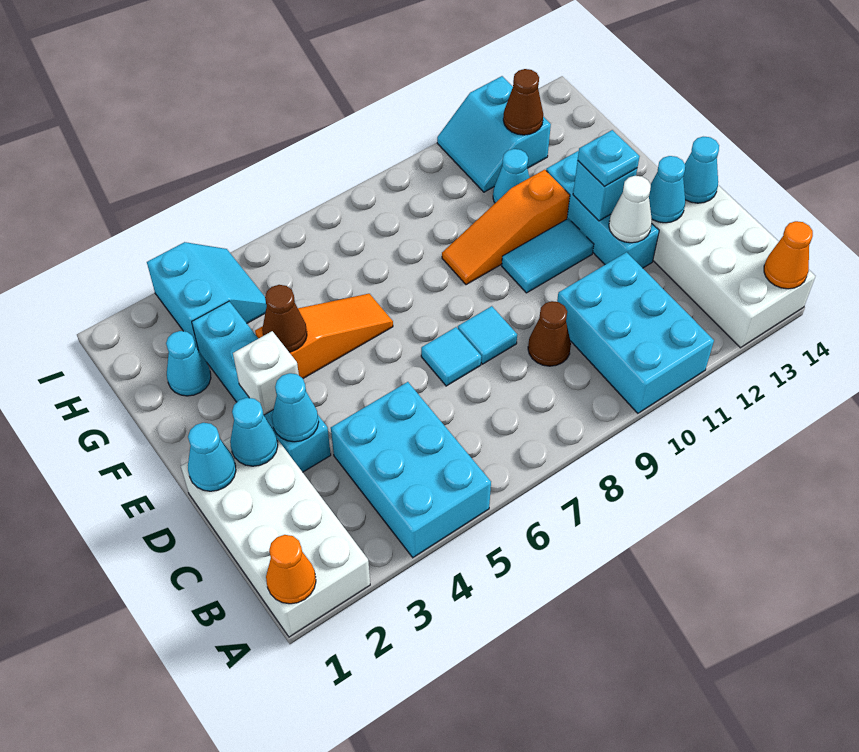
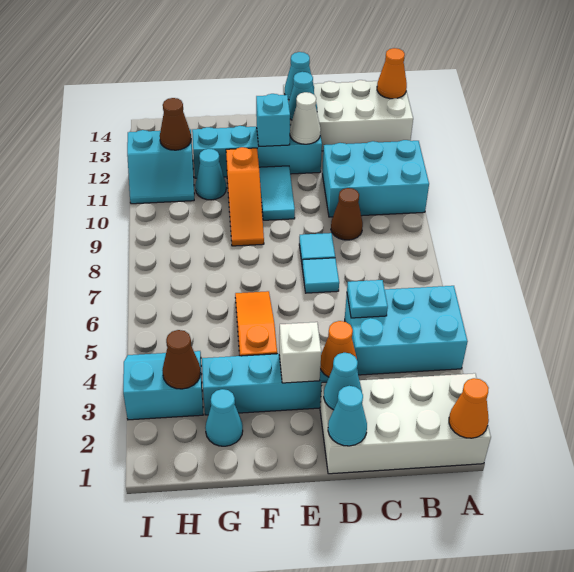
cyan cone D3 level 2 -> orange cone D3 level 2
cyan brick D12:F12 level 1 -> cyan brick D12:G12 level 1
cyan plate E12 level 3 -> cyan plate C5 level 2
brown cone F4 level 2 -> brown cone H3 level 2

